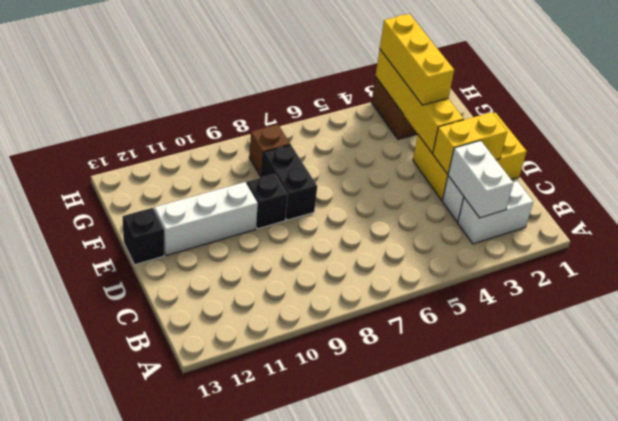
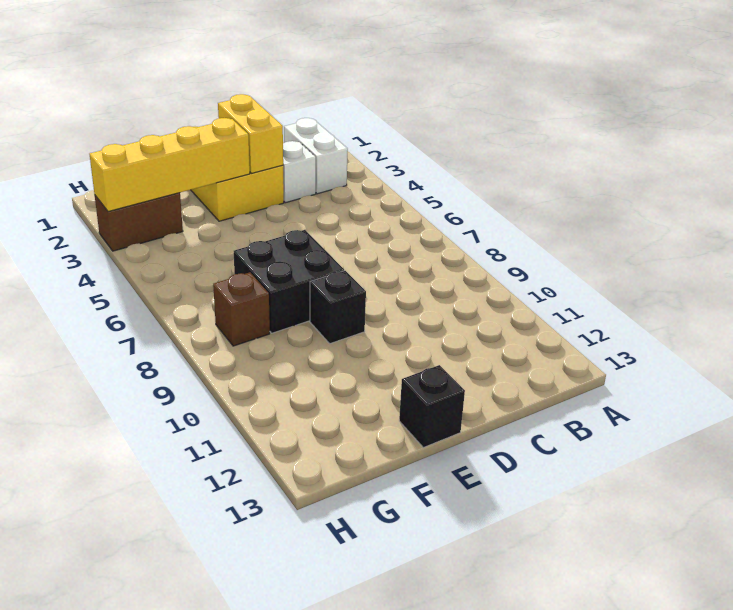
white brick B3:C3 level 2 -> none
black brick E8:F8 level 1 -> black brick E7:F8 level 1
white brick E10:E12 level 1 -> none
yellow brick F3:H3 level 3 -> none

